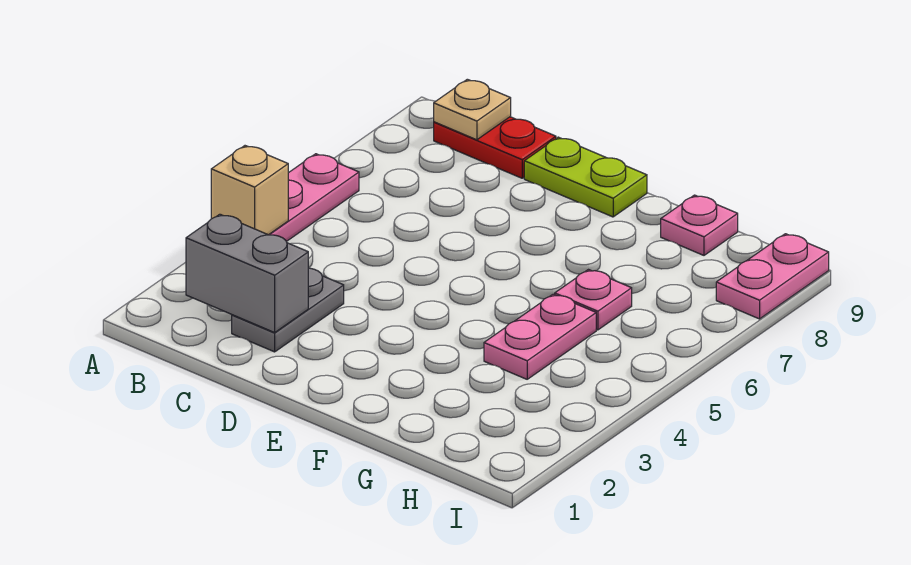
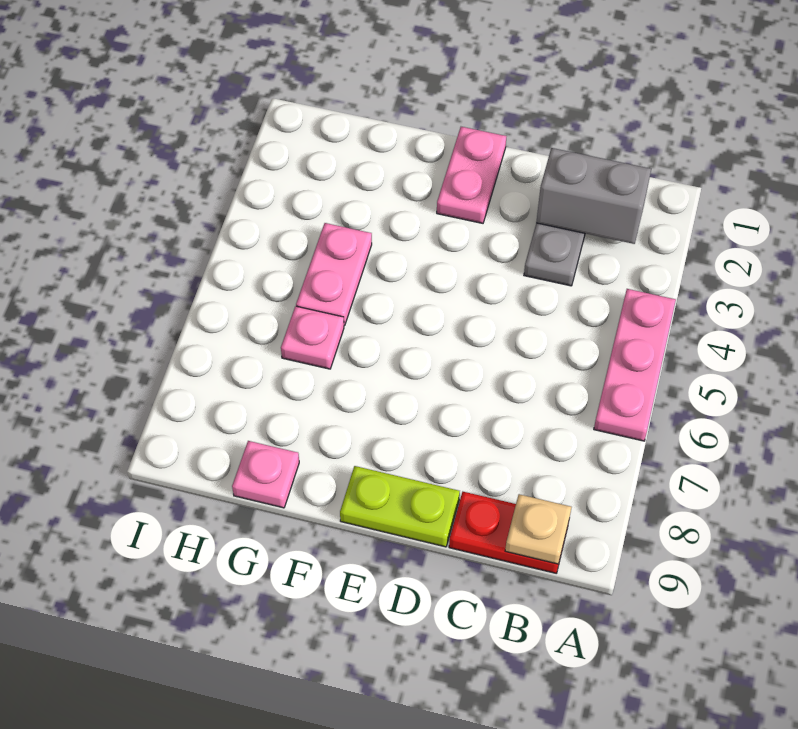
tan brick A4 level 2 -> none
pink plate I8:I9 level 1 -> pink plate E1:E2 level 1

